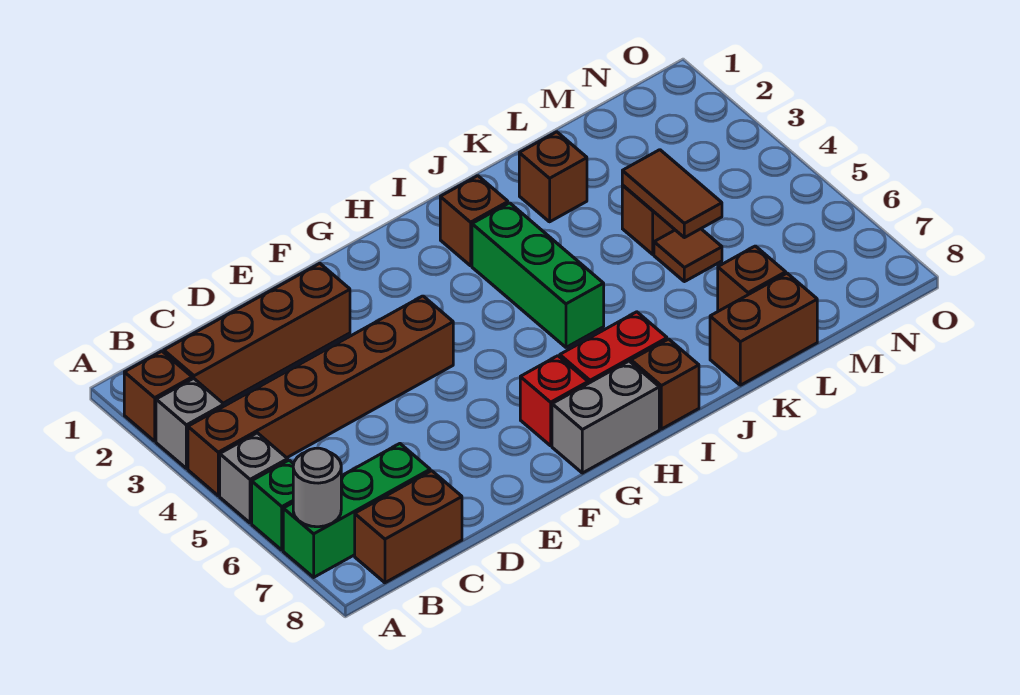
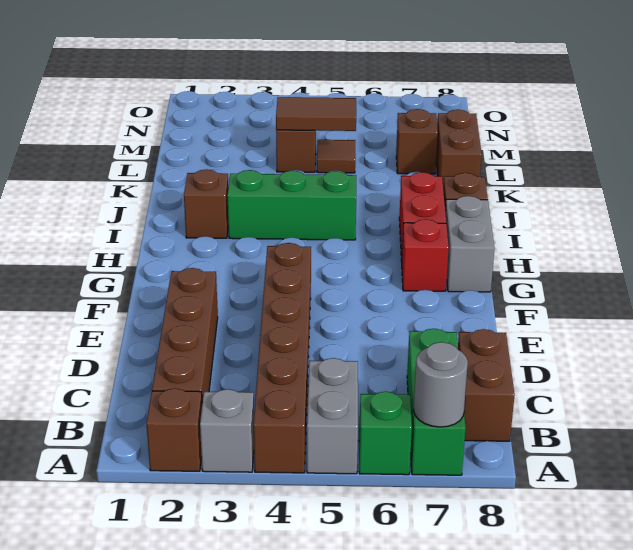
grey brick A5 level 1 -> grey brick A5:B5 level 1
brown brick K2 level 1 -> none

